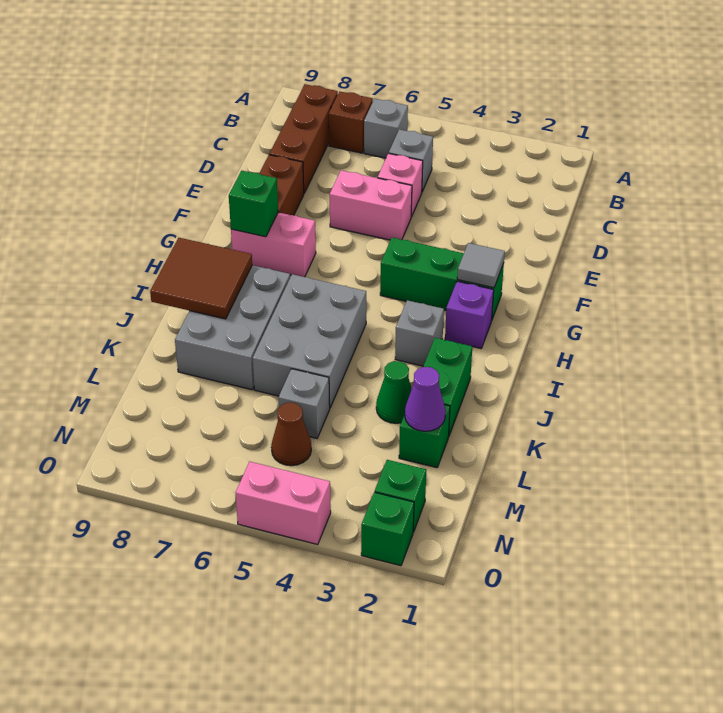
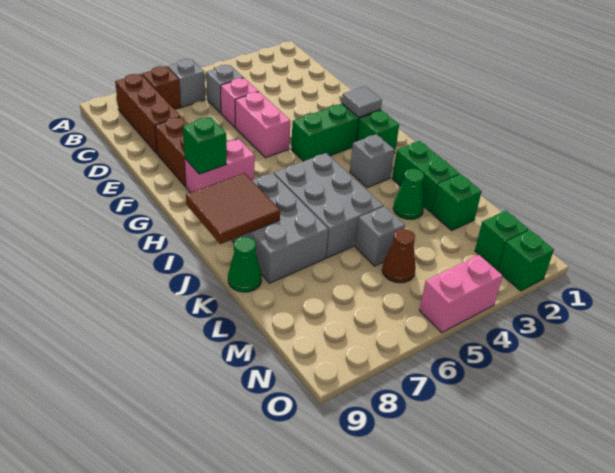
pink brick E5:E6 level 1 -> pink brick E5:F5 level 1
purple brick H2 level 1 -> green brick H2 level 1
none -> green cone K9 level 1
purple cone L2 level 2 -> none

